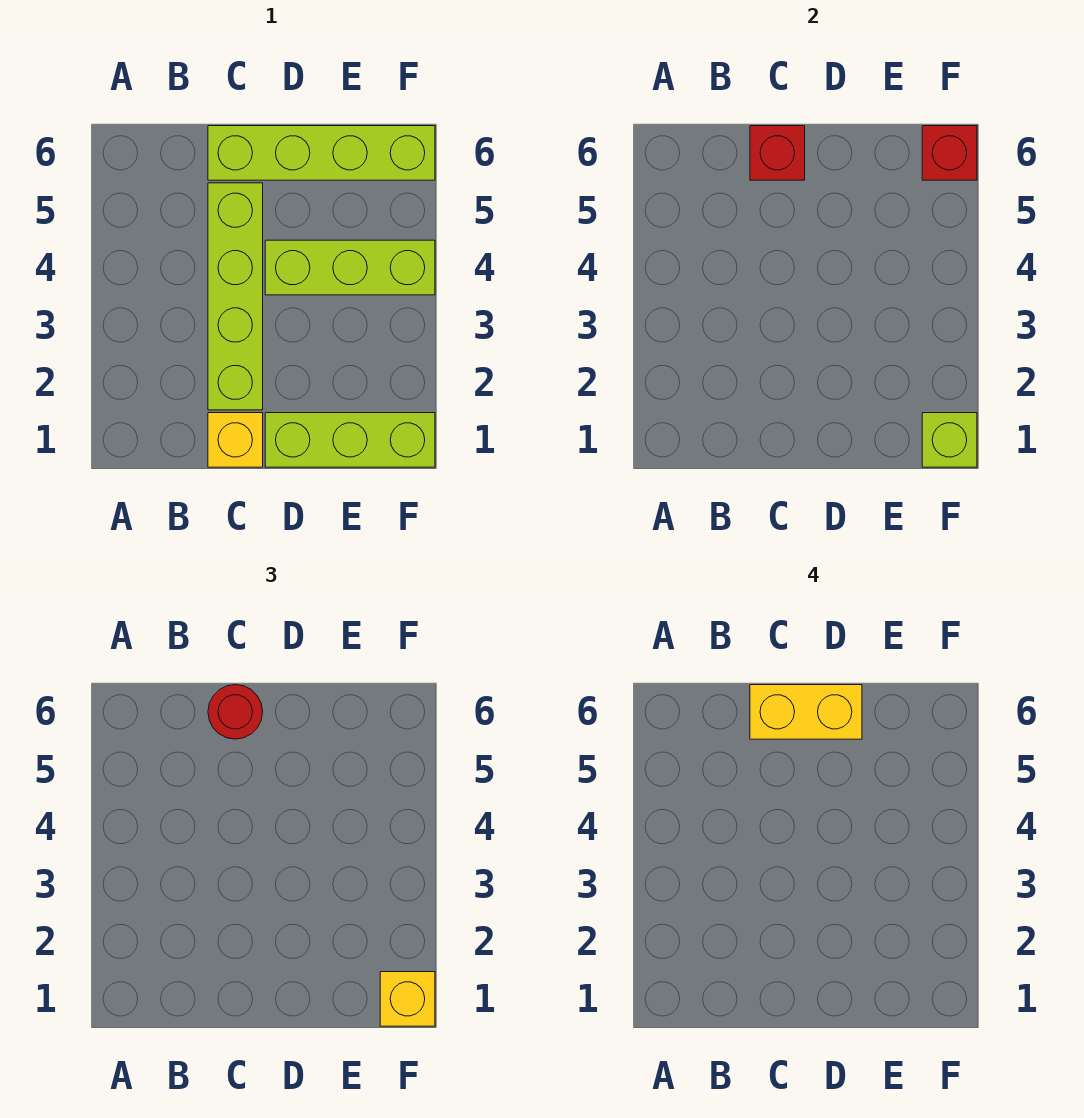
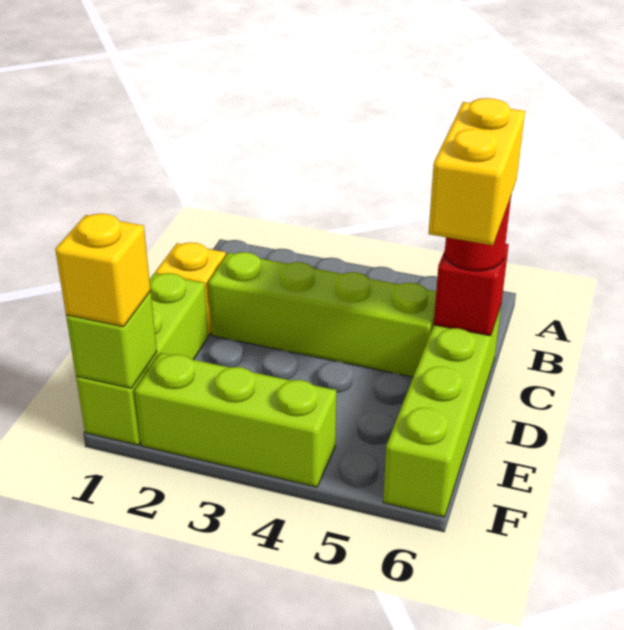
lime brick D4:F4 level 1 -> lime brick F2:F4 level 1
red brick F6 level 2 -> none

